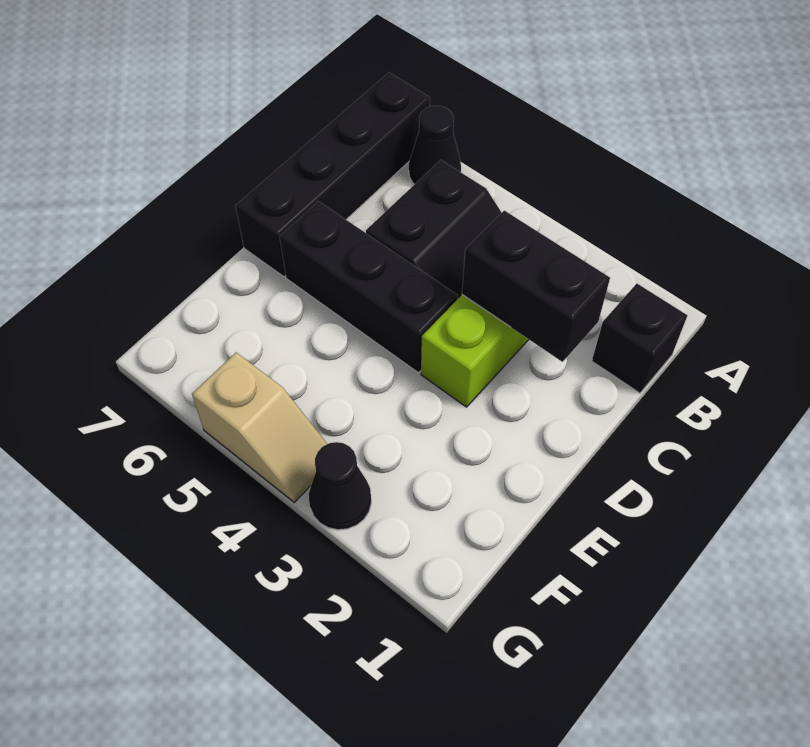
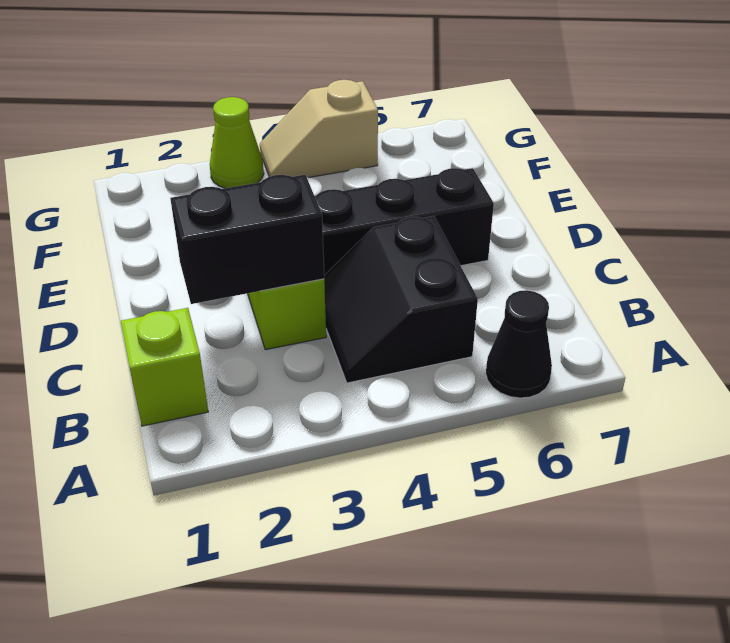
black brick A7:D7 level 1 -> none
black brick B1 level 1 -> lime brick B1 level 1
black cone G3 level 1 -> lime cone G3 level 1

